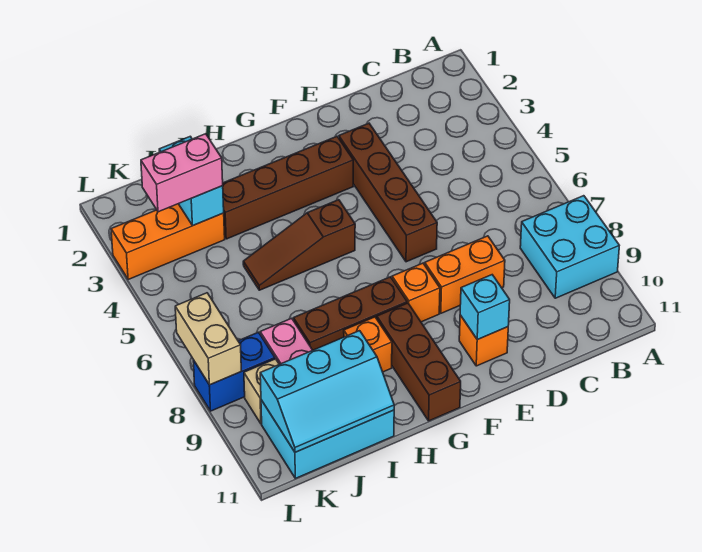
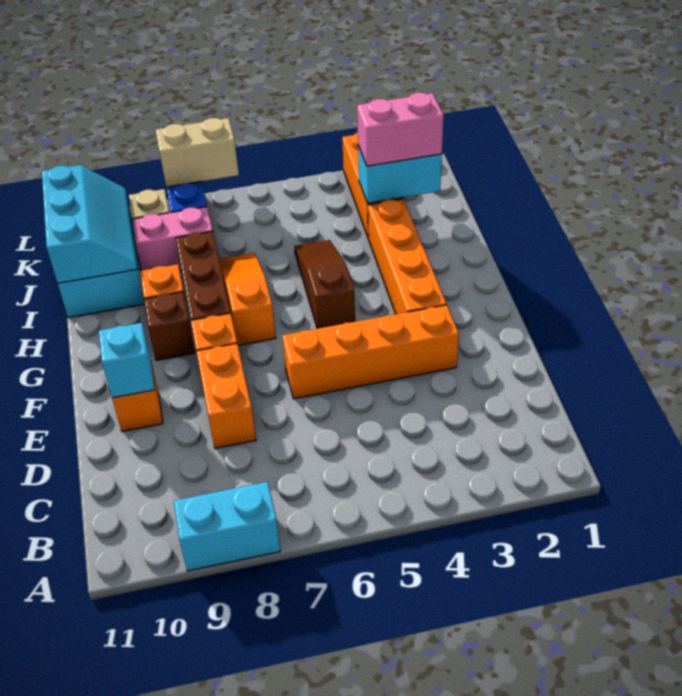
cyan brick A8:B9 level 1 -> cyan brick A8:A9 level 1
brown brick E3:E6 level 1 -> orange brick E3:E6 level 1
brown brick F3:I3 level 1 -> orange brick F3:I3 level 1
none -> orange slope G7:I7 level 1 top G
brown brick G9:G11 level 1 -> brown brick G9 level 1
cyan slope I10:K11 level 2 top 10 -> cyan slope I10:K11 level 2 top 11
pink brick J3:K3 level 3 -> pink brick J2:J3 level 3

